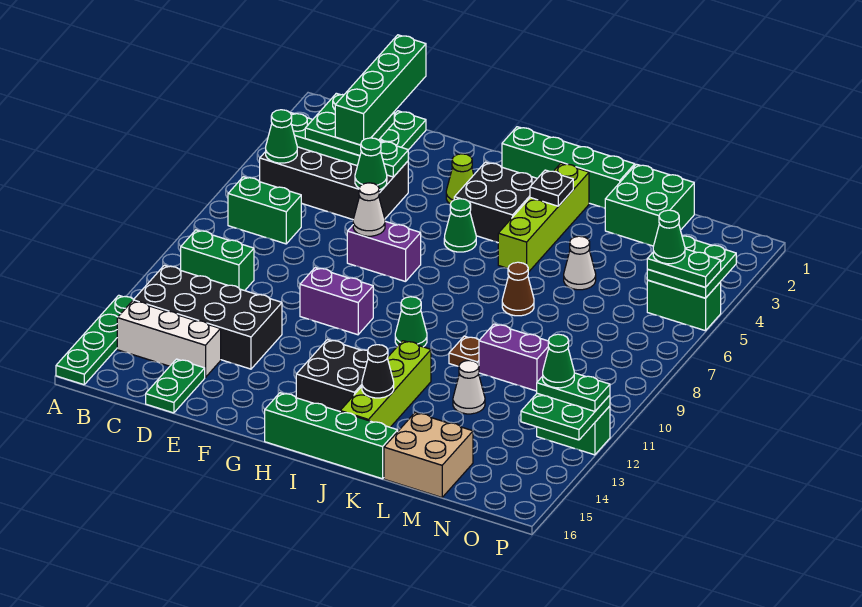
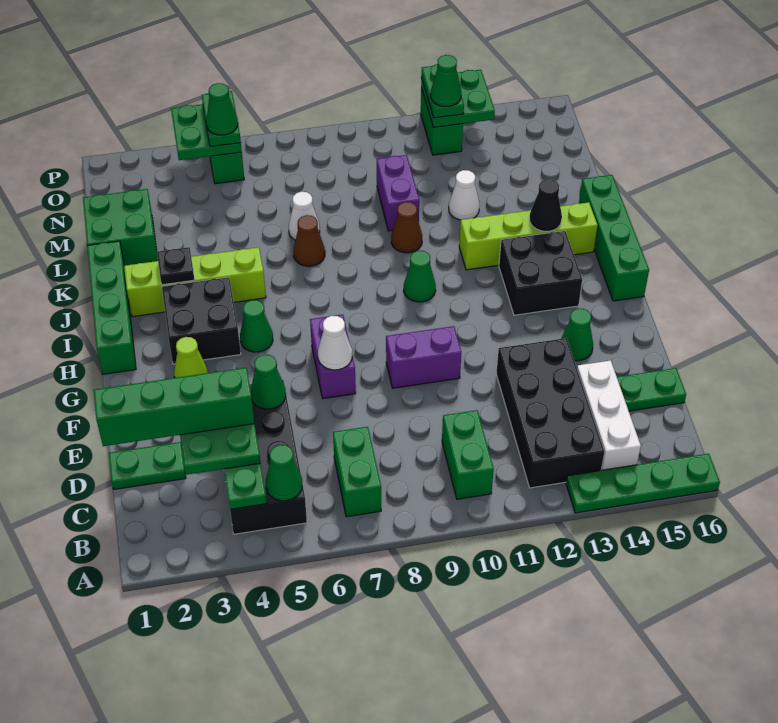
purple brick F10:G10 level 1 -> purple brick F9:F10 level 1
none -> green cone F14 level 1
brown plate K10 level 1 -> brown cone K10 level 1
white cone L5 level 1 -> white cone L7 level 1
tan brick L15:M16 level 1 -> none

